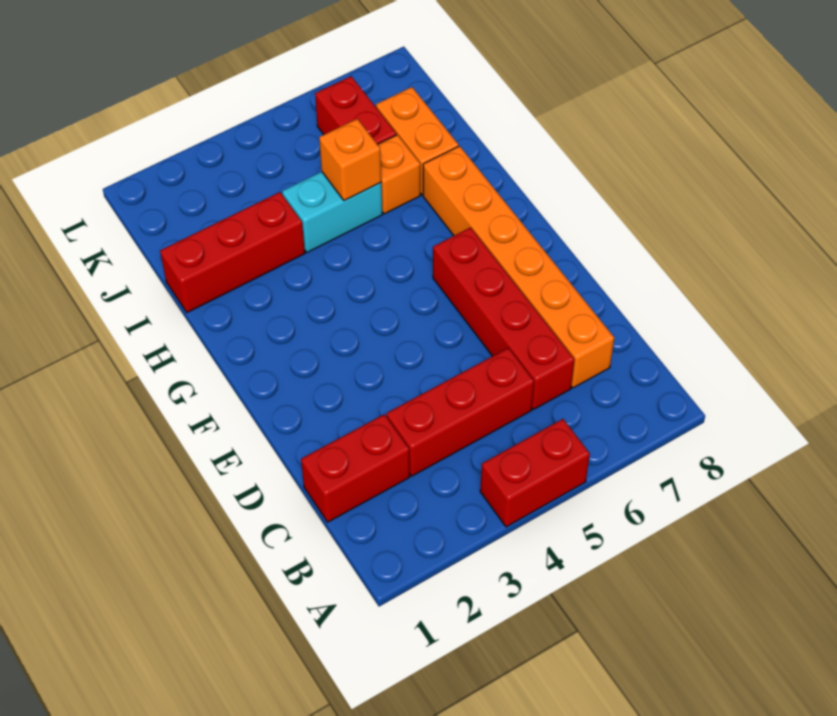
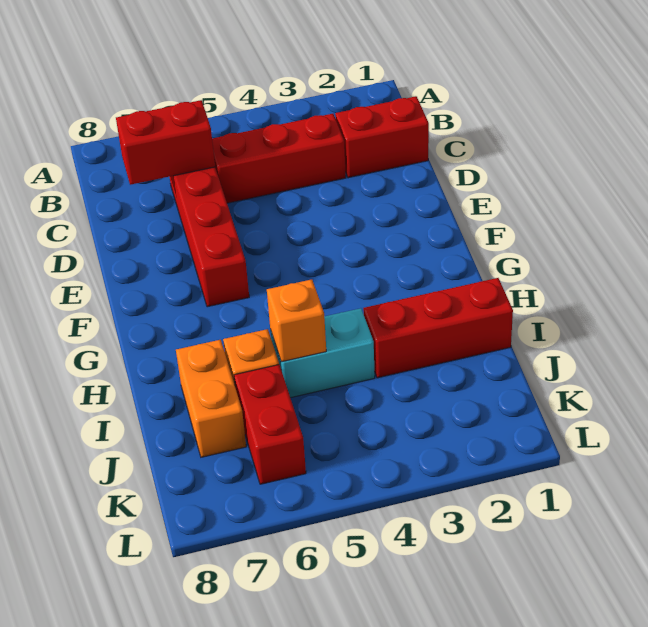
red brick A4:A5 level 1 -> red brick C6:C7 level 2
orange brick C7:H7 level 1 -> none

